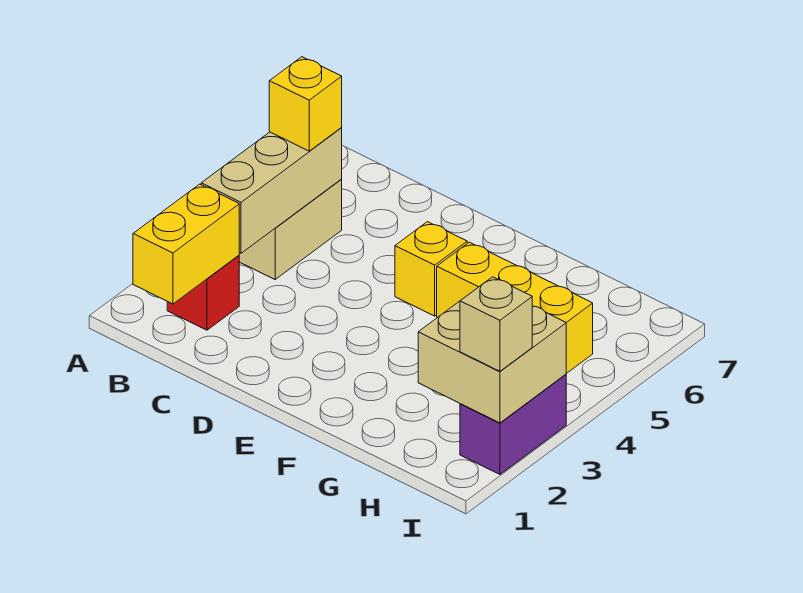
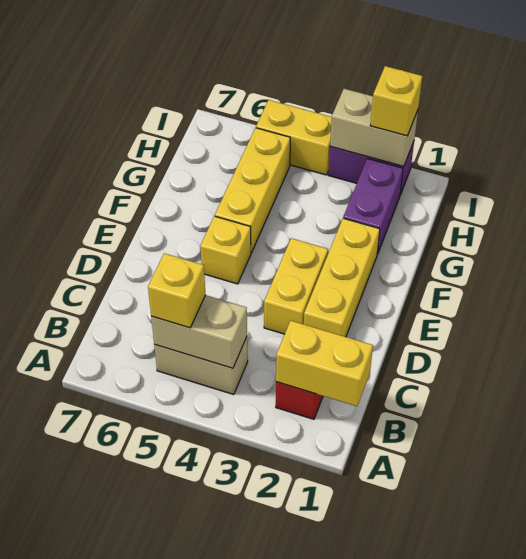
tan brick B3:B5 level 2 -> tan brick B4:B5 level 2
none -> yellow brick D2:F2 level 1
none -> yellow brick D3:E3 level 1
none -> purple brick G2:H2 level 1
tan brick H2:I3 level 2 -> tan brick I2:I3 level 2
tan brick I2 level 3 -> yellow brick I2 level 3
none -> yellow brick I4:I5 level 1

